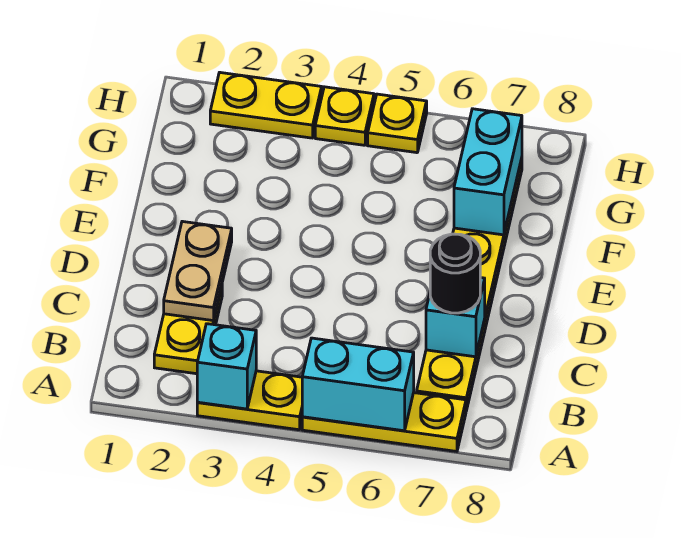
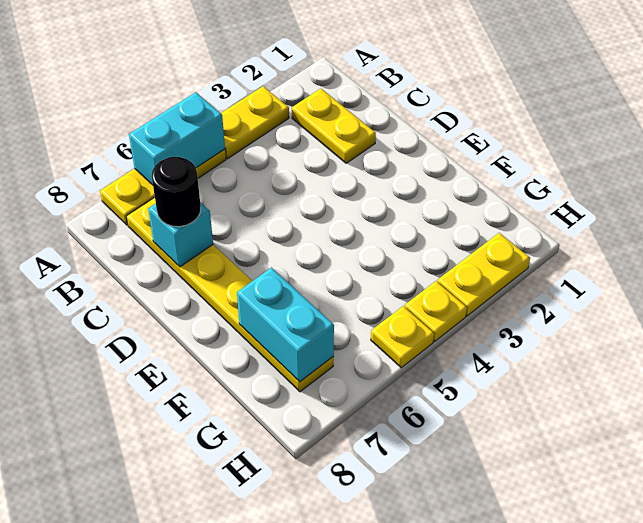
cyan brick A3 level 2 -> none
tan plate C2:D2 level 2 -> none

